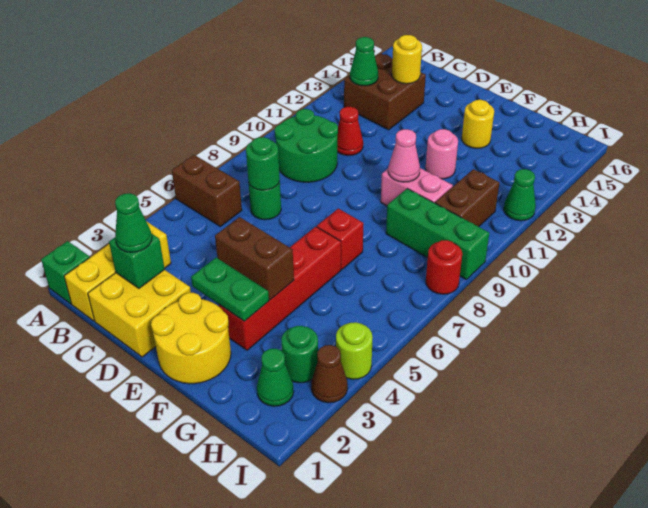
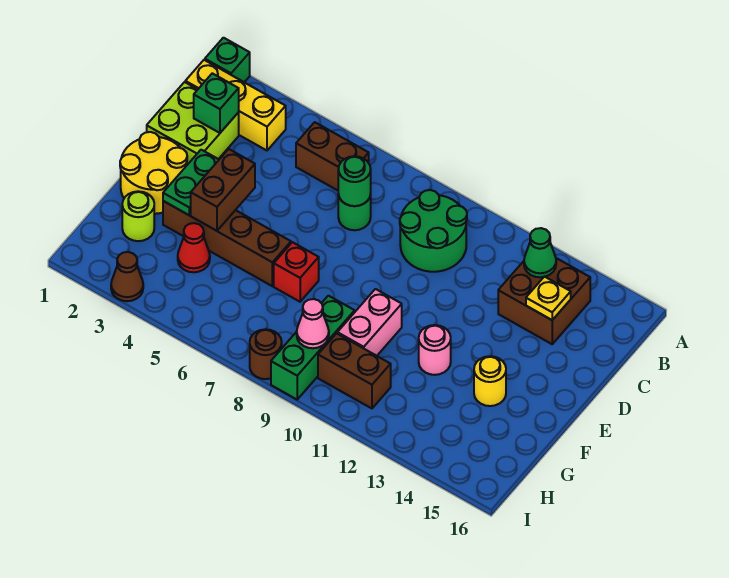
brown brick A6:B6 level 1 -> brown brick B5:B6 level 1
yellow brick C1:D2 level 1 -> lime brick C1:D2 level 1
green cone C2 level 3 -> none
red cone C11 level 1 -> red cone G4 level 1
yellow round brick C14 level 2 -> yellow plate C14 level 2
red brick F3:F6 level 1 -> brown brick F3:F6 level 1
pink cone F10 level 2 -> pink cone H9 level 2
green cone H2 level 1 -> none
green round brick H3 level 1 -> none
lime round brick I4 level 1 -> lime round brick G2 level 1
red round brick I8 level 1 -> brown round brick I8 level 1
green cone I12 level 1 -> none

